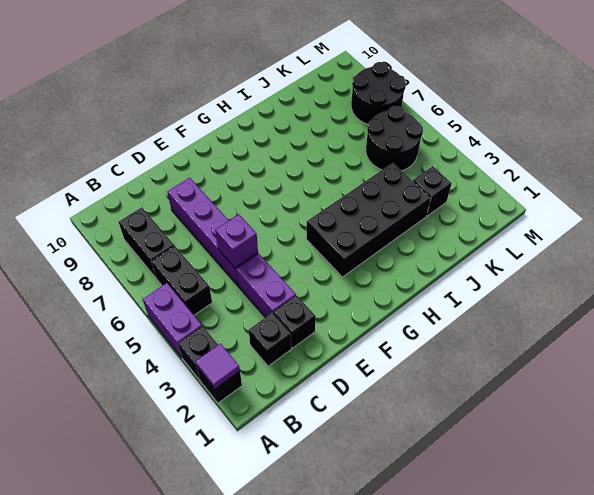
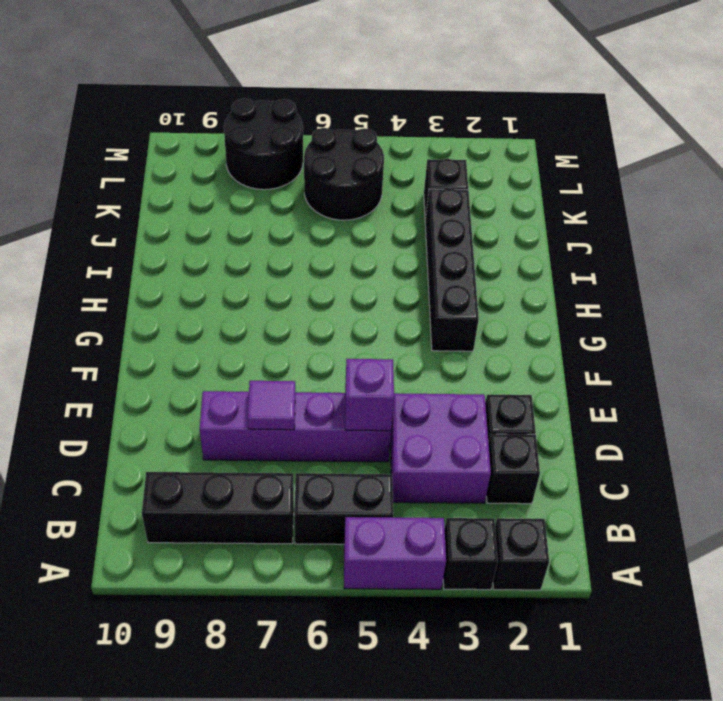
purple tile A2 level 2 -> purple tile D7 level 2
black brick B7:B8 level 1 -> black brick B7:B9 level 1
purple brick D3:D4 level 1 -> purple brick C3:D4 level 1
black brick G3:J4 level 1 -> black brick G3:J3 level 1

